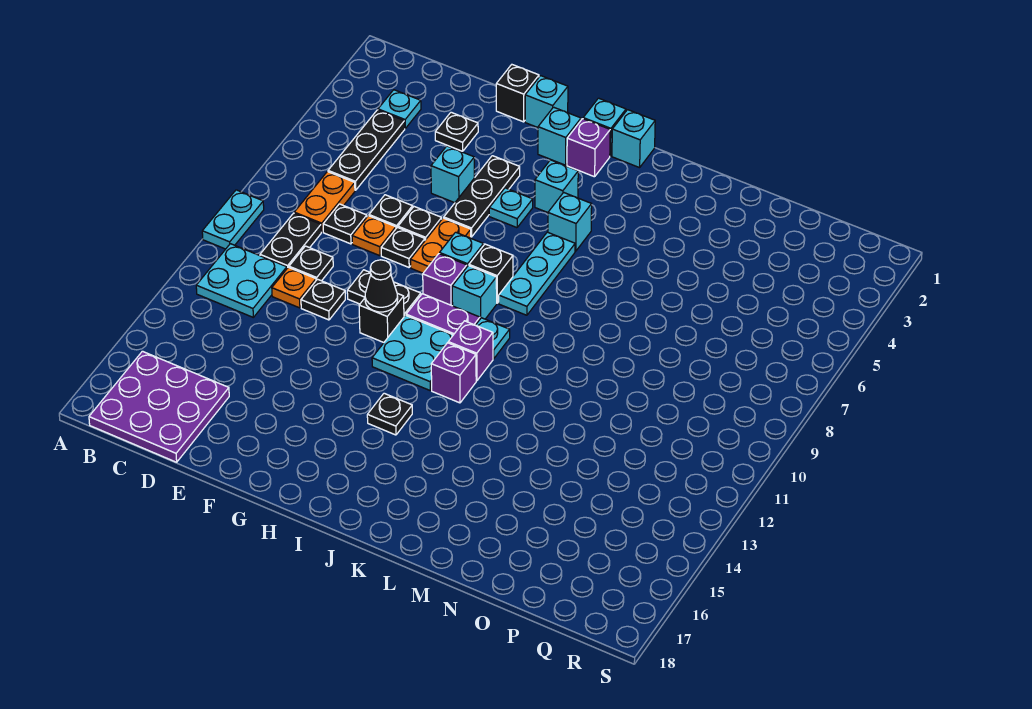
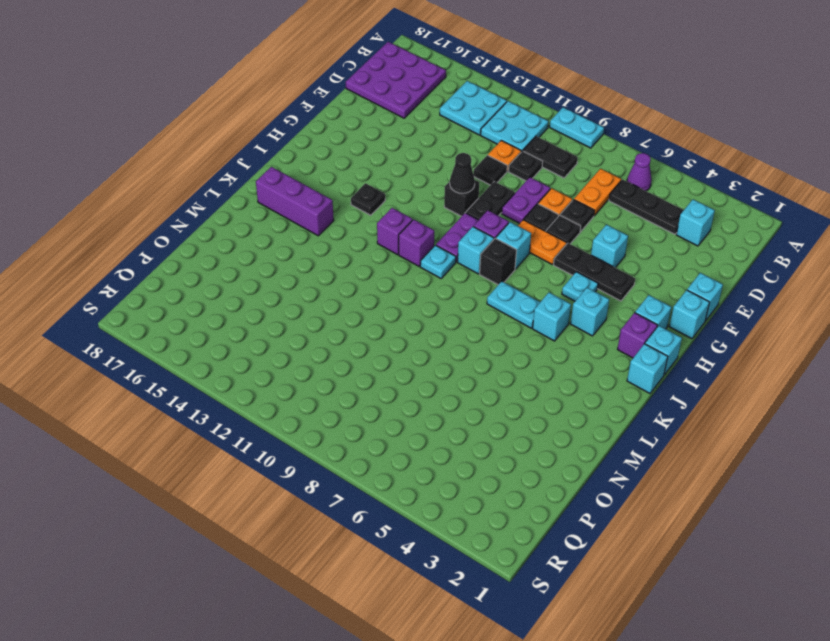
none -> purple cone B6 level 1
cyan plate C3 level 1 -> cyan brick C3 level 1
orange plate C7:C8 level 1 -> orange plate C7:D7 level 1
black plate D8 level 1 -> none
black plate E3 level 1 -> none
none -> purple plate E9:F9 level 1
black brick F1 level 1 -> cyan brick F1 level 1
cyan plate H11:I12 level 1 -> cyan plate B13:C14 level 1
cyan plate J6:J8 level 1 -> cyan plate J6:J7 level 1
none -> purple brick K15:K17 level 1

